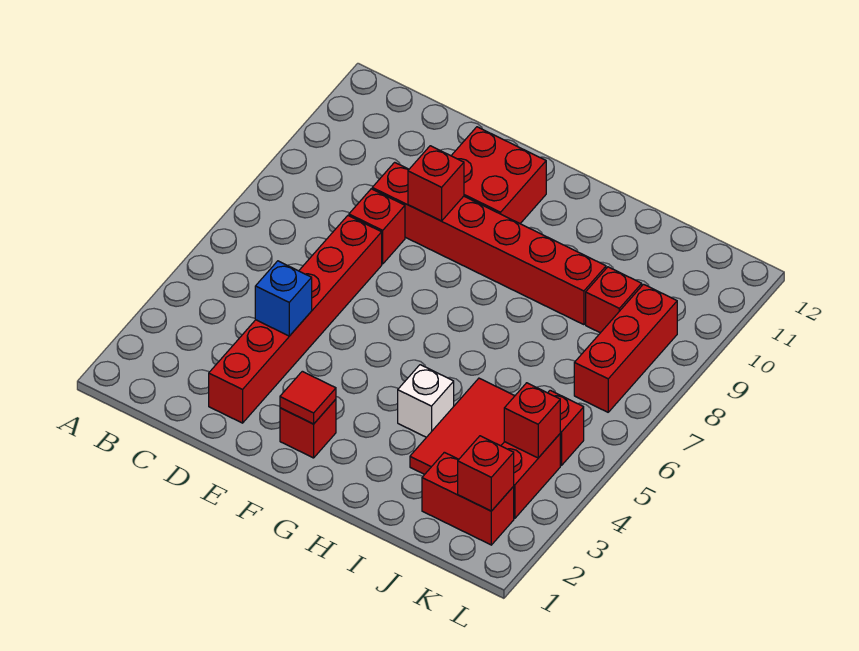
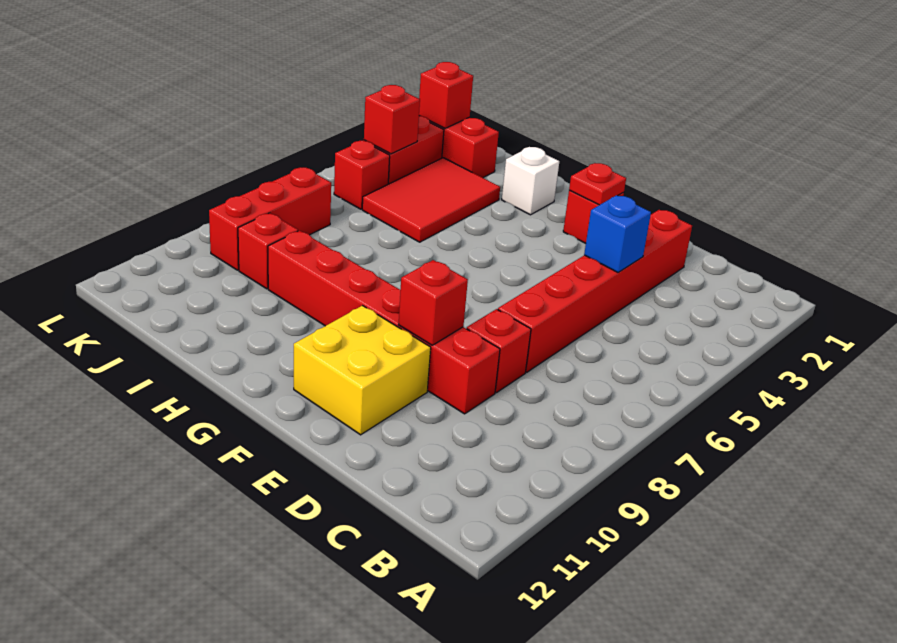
red brick E10:F11 level 1 -> yellow brick E10:F11 level 1
red tile F2 level 2 -> red plate F2 level 2
white brick H4 level 1 -> white brick H2 level 1

